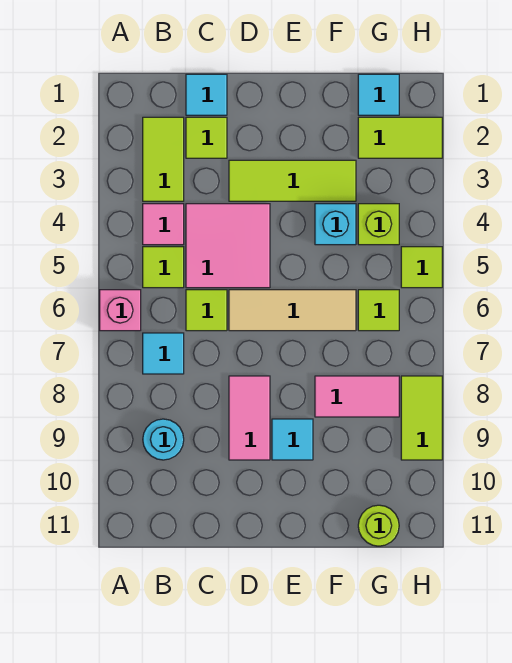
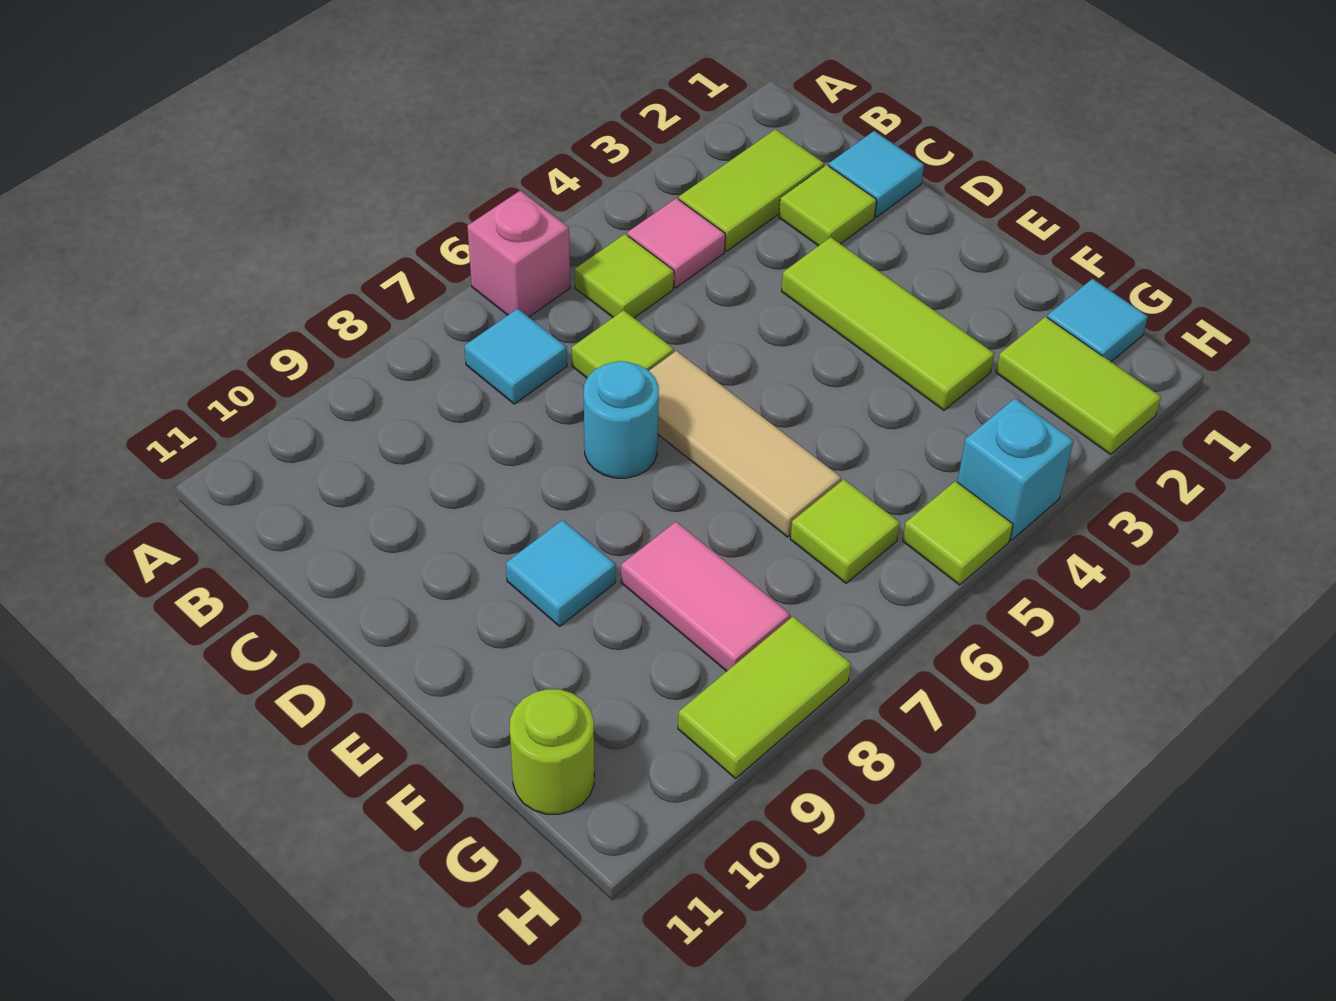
cyan round brick B9 level 1 -> cyan round brick D7 level 1
pink tile C4:D5 level 1 -> none
pink tile D8:D9 level 1 -> none
cyan brick F4 level 1 -> cyan brick H4 level 1
lime brick G4 level 1 -> none

